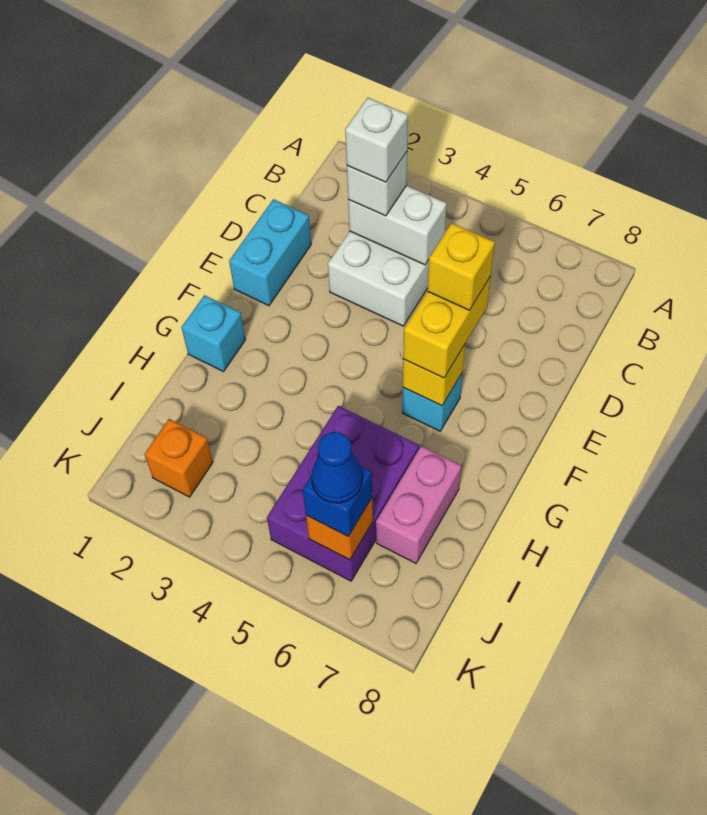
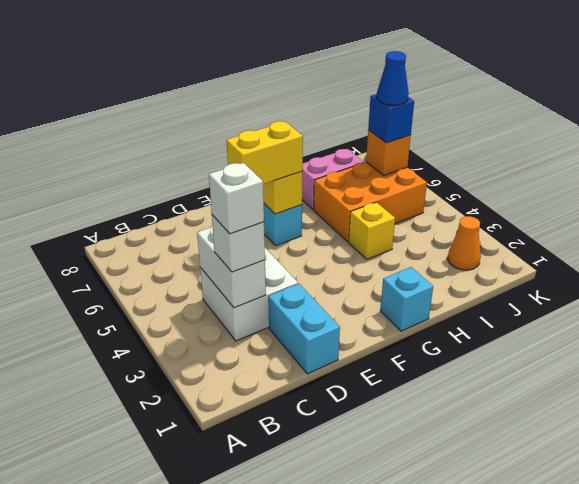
cyan brick D1:E1 level 1 -> cyan brick D1:D2 level 1
yellow brick E6 level 4 -> yellow brick H4 level 1
purple brick H5:J6 level 1 -> orange brick H5:J6 level 1
orange brick J2 level 1 -> orange cone J2 level 1

